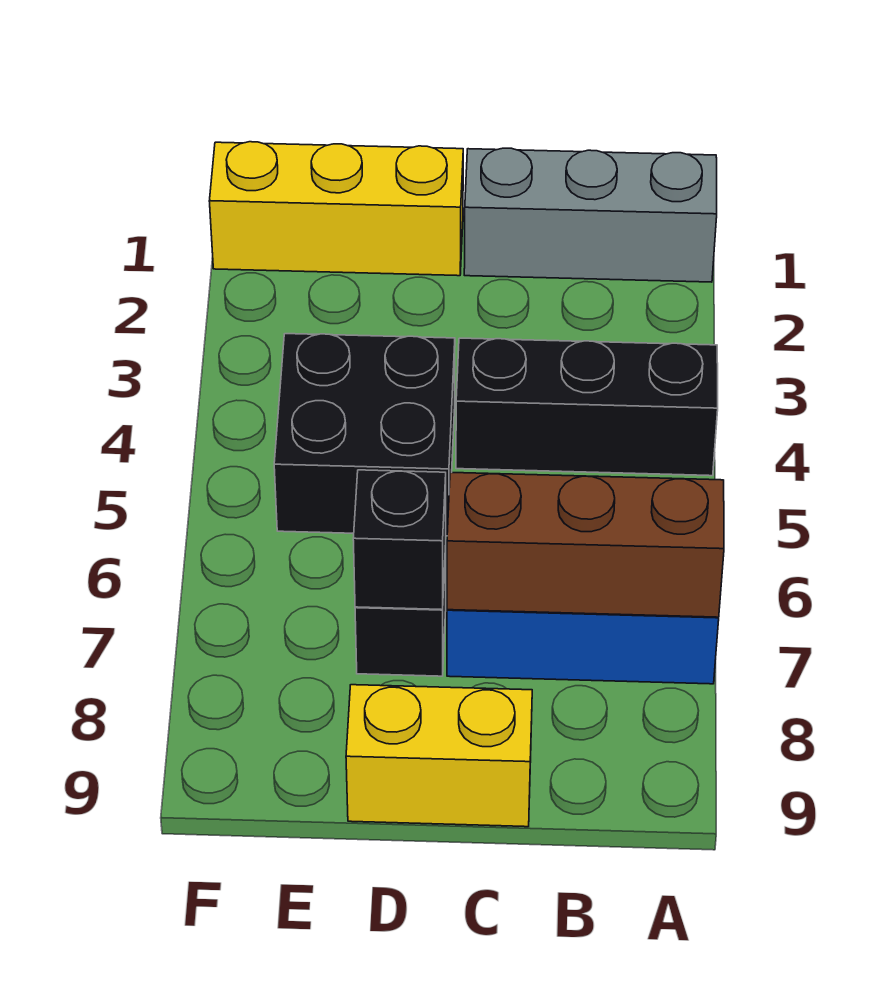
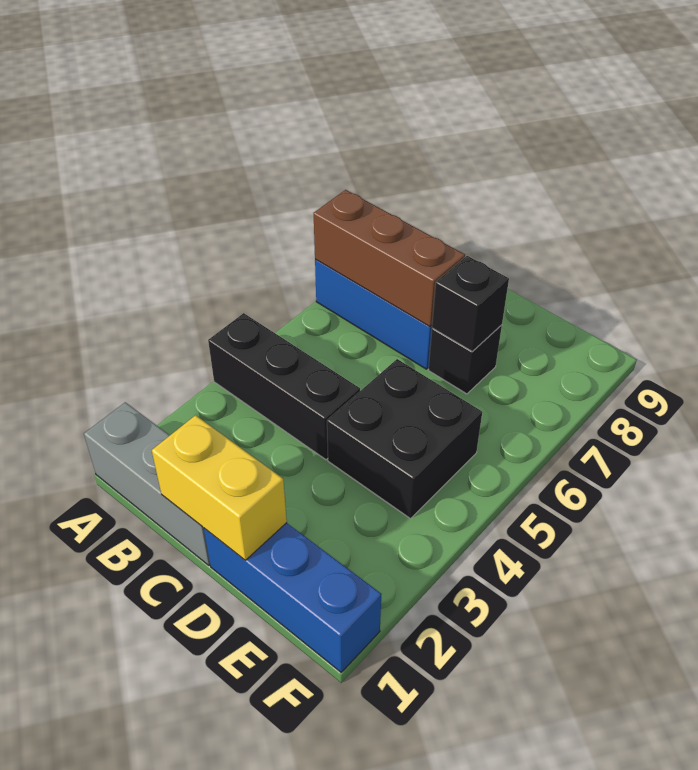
yellow brick C9:D9 level 1 -> yellow brick C1:D1 level 2
yellow brick D1:F1 level 1 -> blue brick D1:F1 level 1

